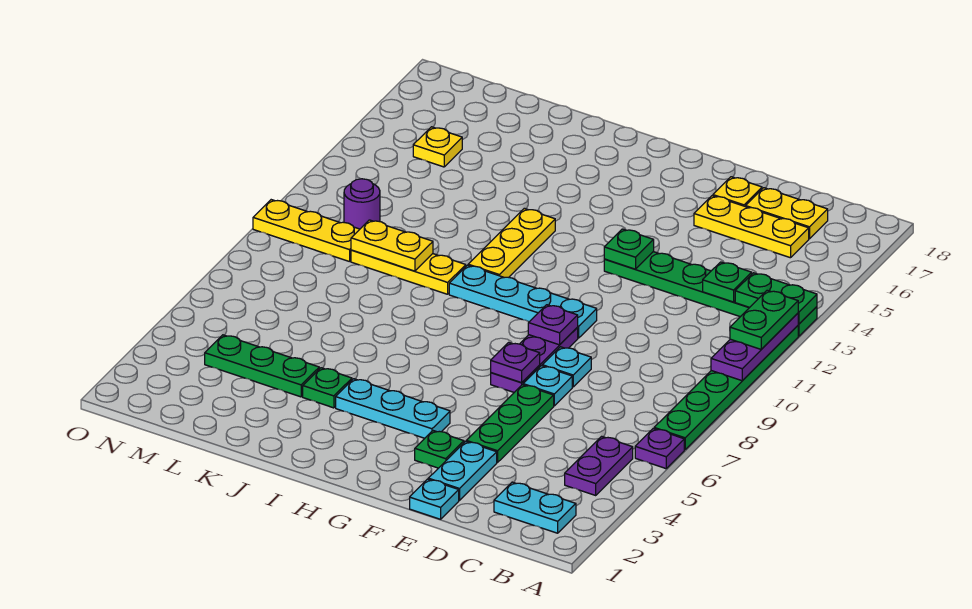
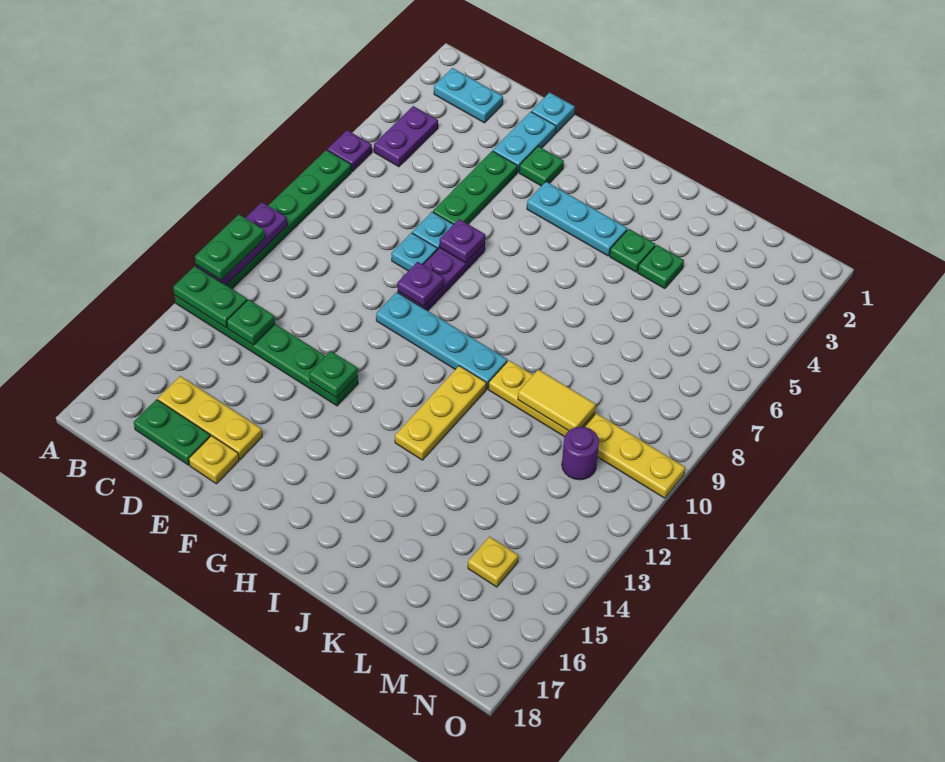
yellow plate C17:D17 level 1 -> green plate C17:D17 level 1
green plate K4:M4 level 1 -> green plate K4 level 1
yellow plate K10:L10 level 2 -> yellow tile K10:L10 level 2

